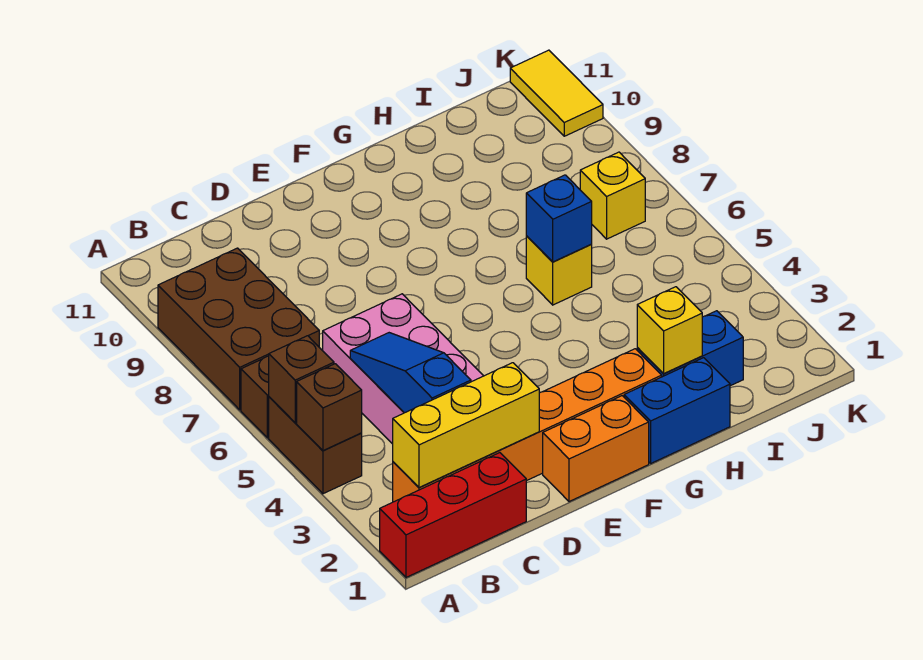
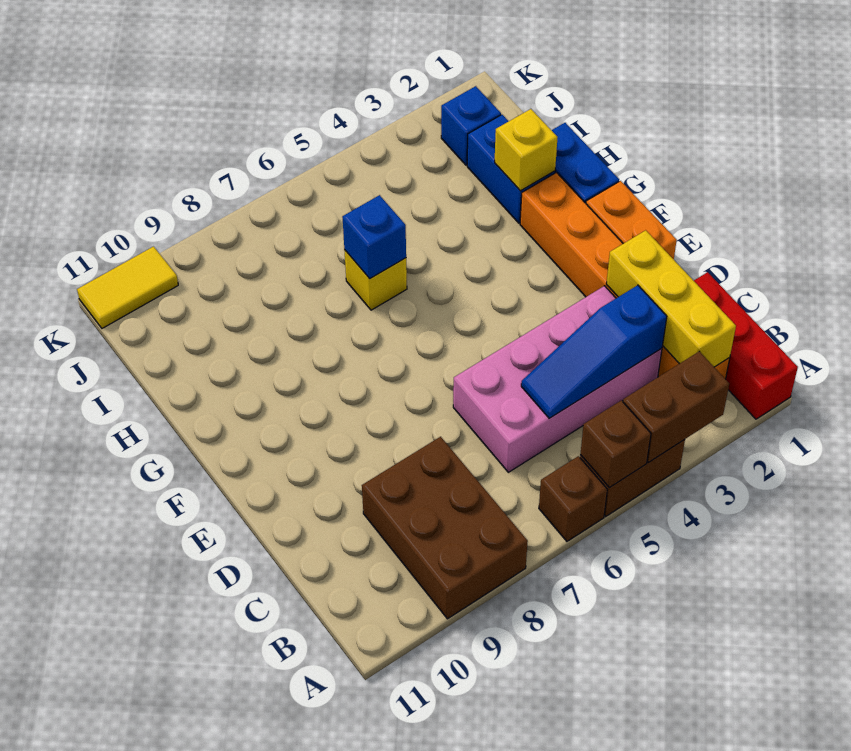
brown brick A4 level 2 -> brown brick A3:A4 level 2
brown brick A7:B9 level 1 -> brown brick A8:C9 level 1
none -> blue brick J2 level 1
yellow brick J7 level 1 -> none

